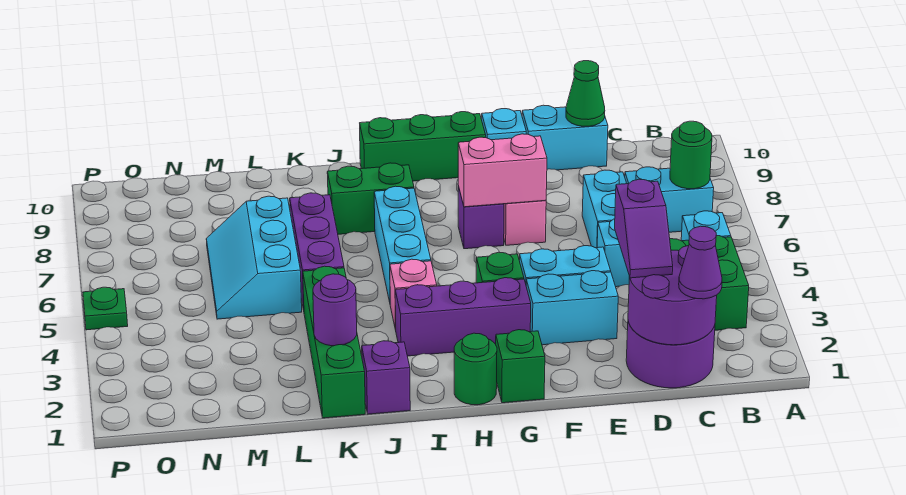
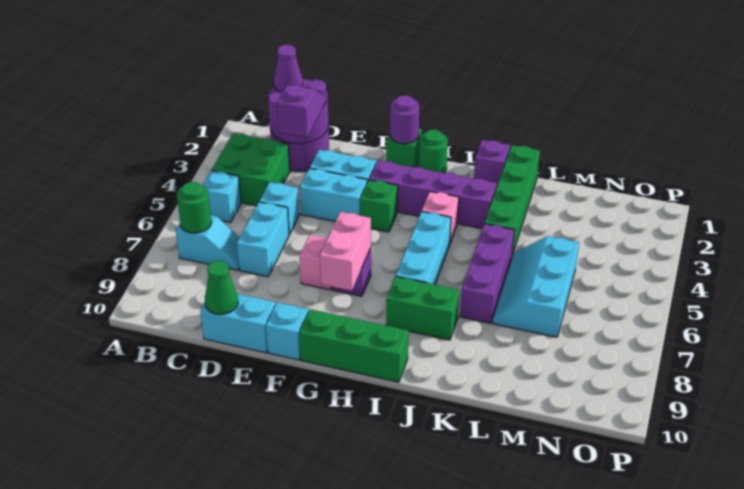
cyan brick B7:C7 level 1 -> cyan slope B7:C7 level 1 top B
pink brick F7:G7 level 2 -> pink brick G7:G8 level 2
purple brick G3:I3 level 1 -> purple brick G3:J3 level 1
purple round brick K2 level 2 -> purple round brick G1 level 2
cyan slope L5:M7 level 1 top L -> cyan slope L5:M7 level 1 top M
green plate P5 level 1 -> none

